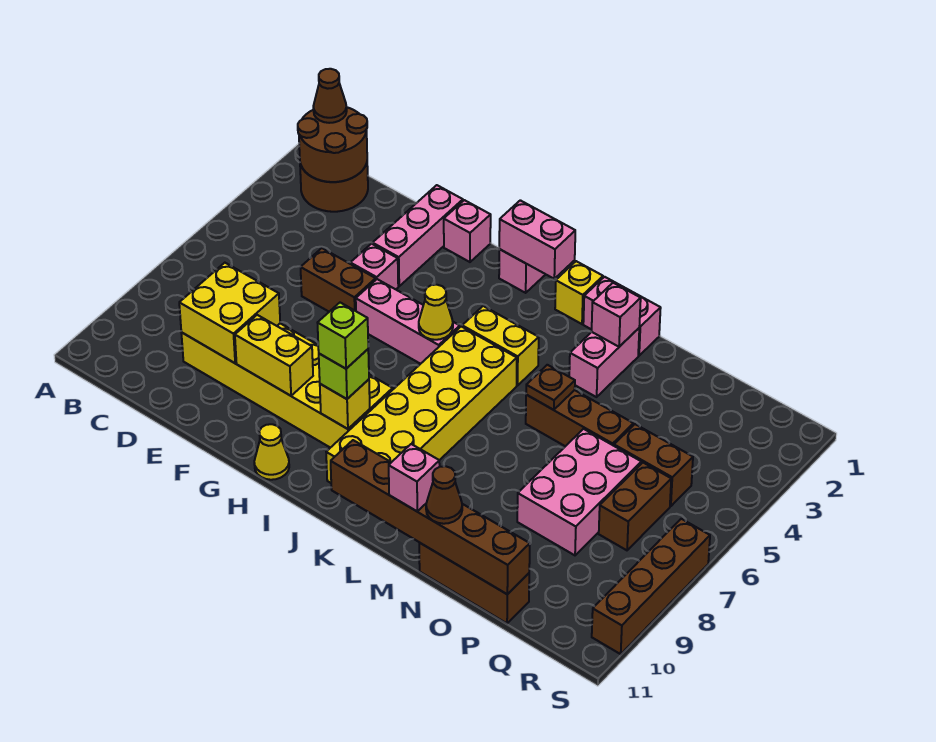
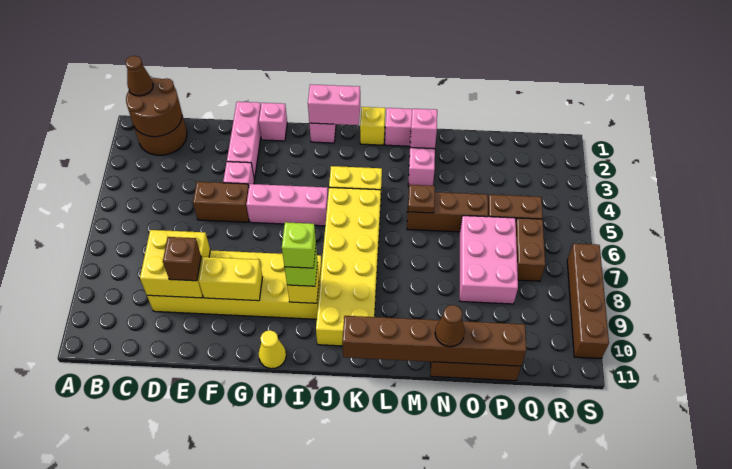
none -> brown brick E9 level 3
yellow cone I5 level 2 -> none
pink brick M11 level 3 -> none

